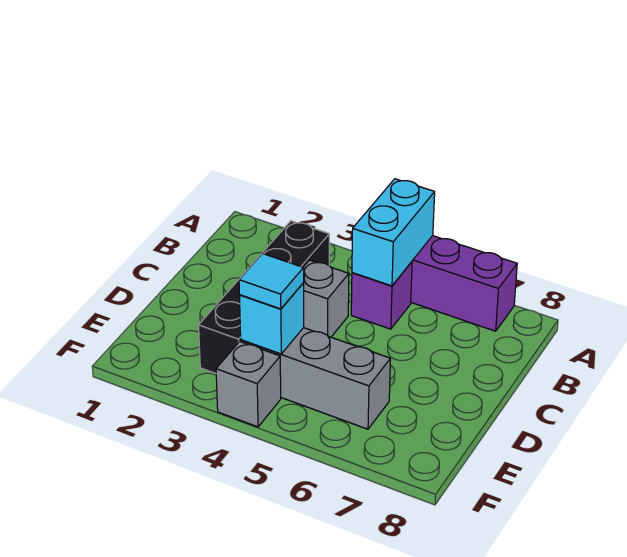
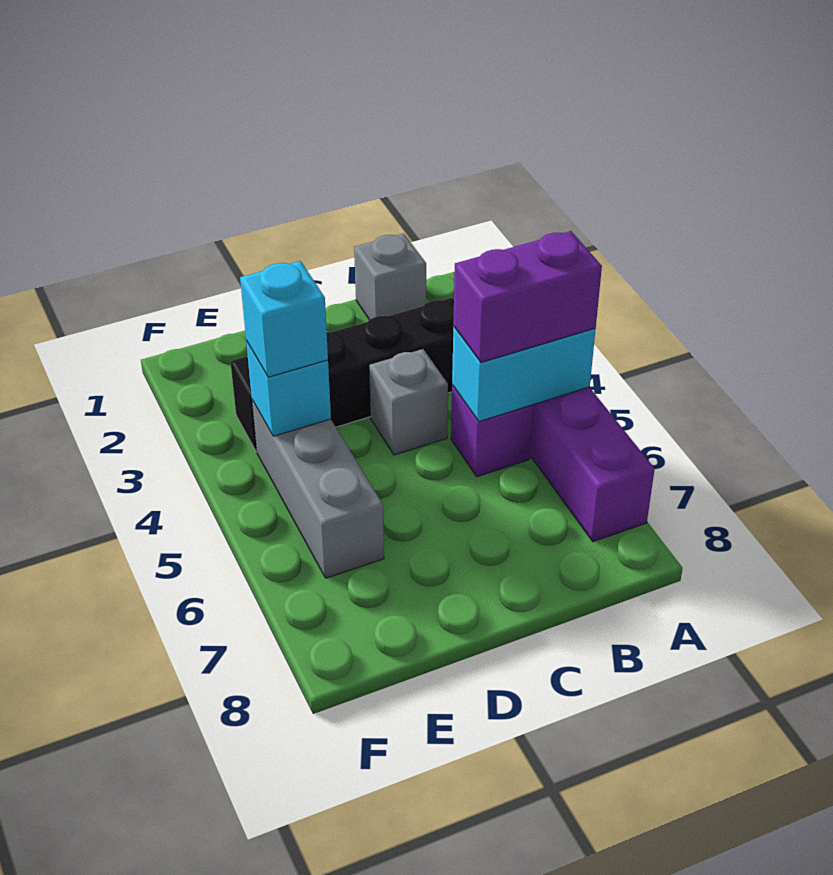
none -> purple brick A5:B5 level 3
cyan tile E4 level 3 -> cyan brick E4 level 3
grey brick F4 level 1 -> grey brick B1 level 1

